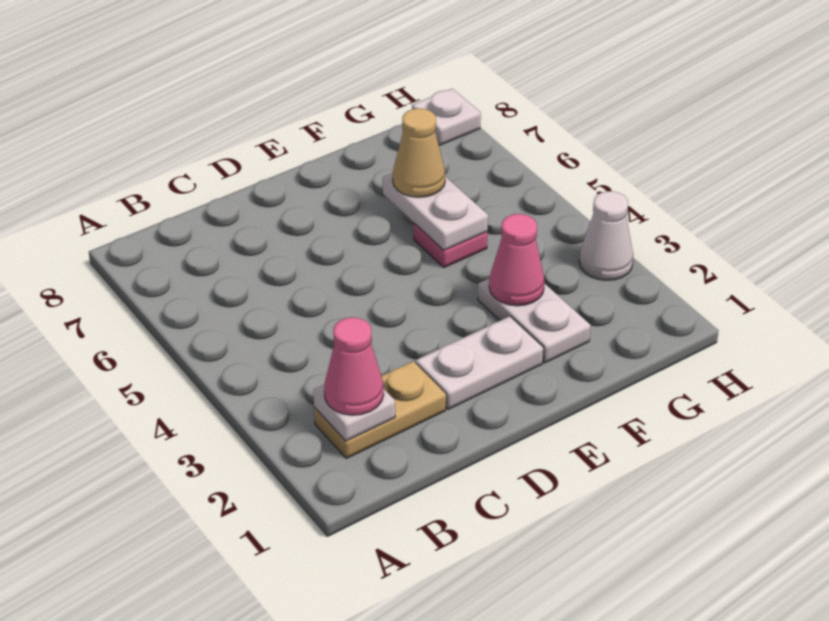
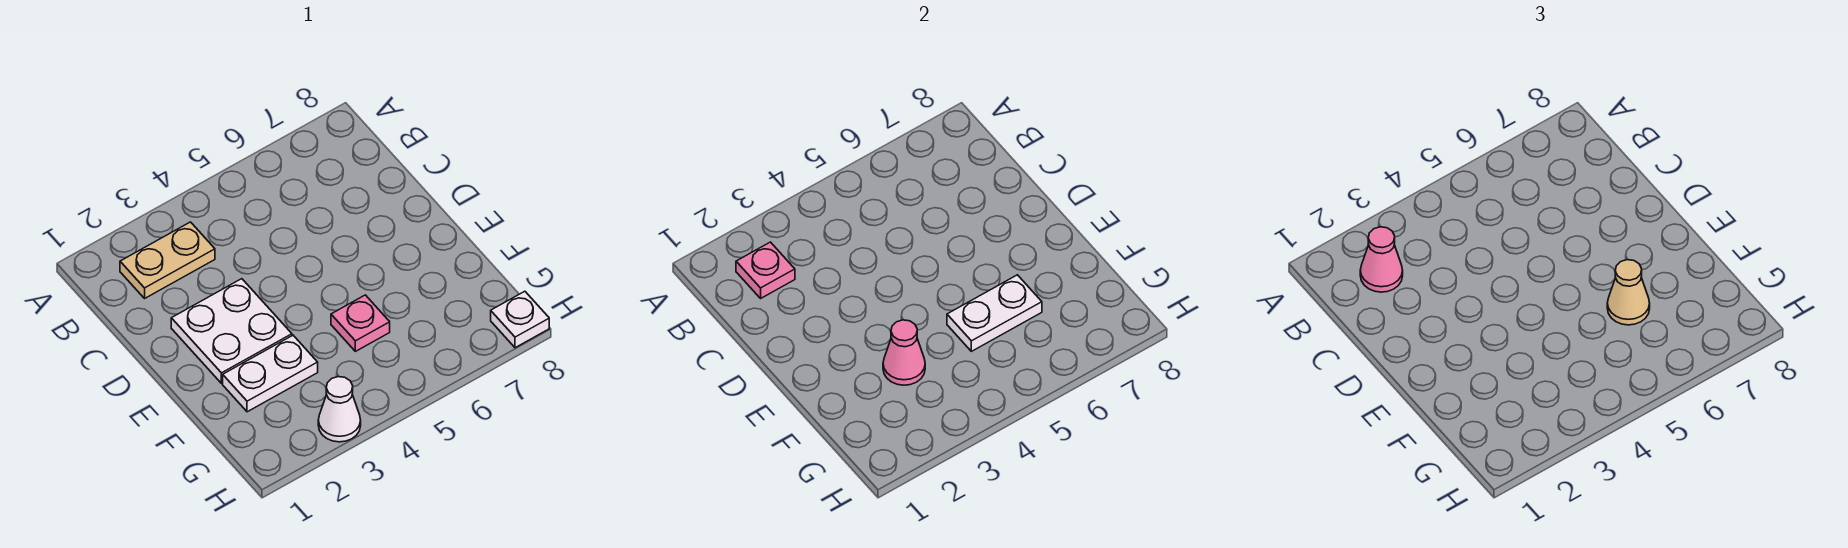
tan plate B2:C2 level 1 -> tan plate B2:B3 level 1
white plate B2 level 2 -> pink plate B2 level 2
white plate D2:E2 level 1 -> white plate D2:E3 level 1

